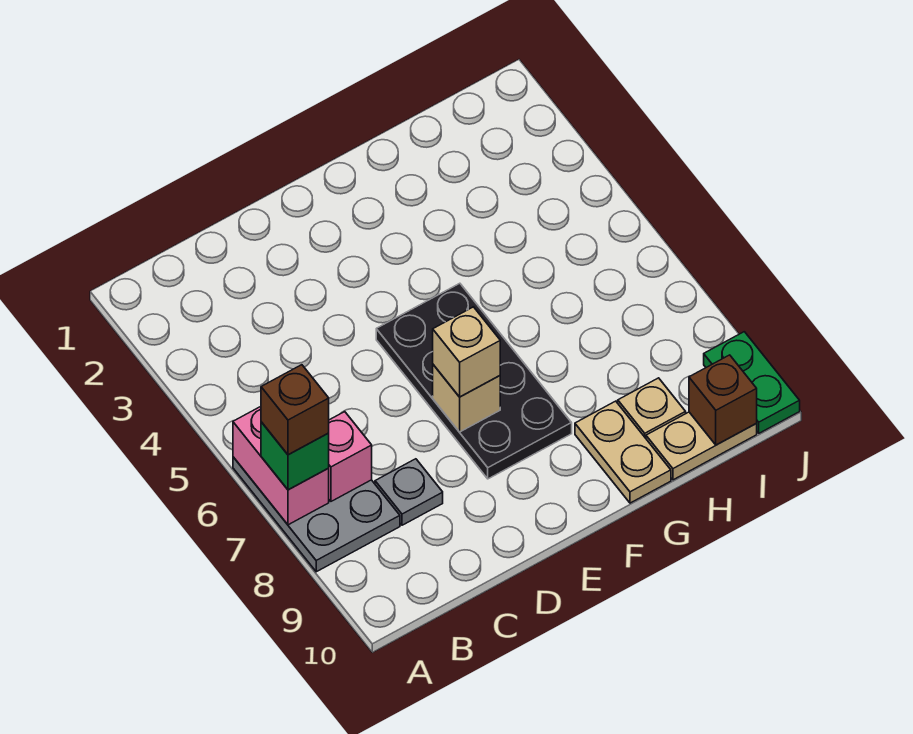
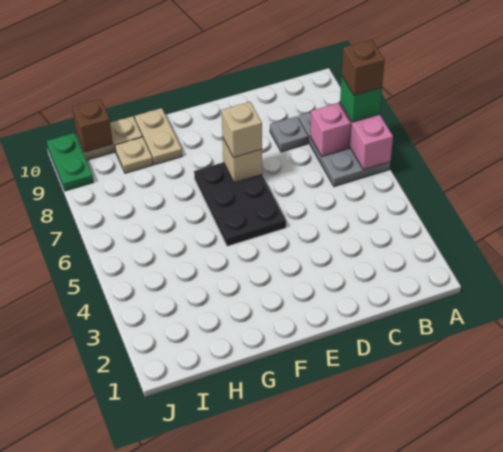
black plate E5:F8 level 1 -> black plate E5:F7 level 1

